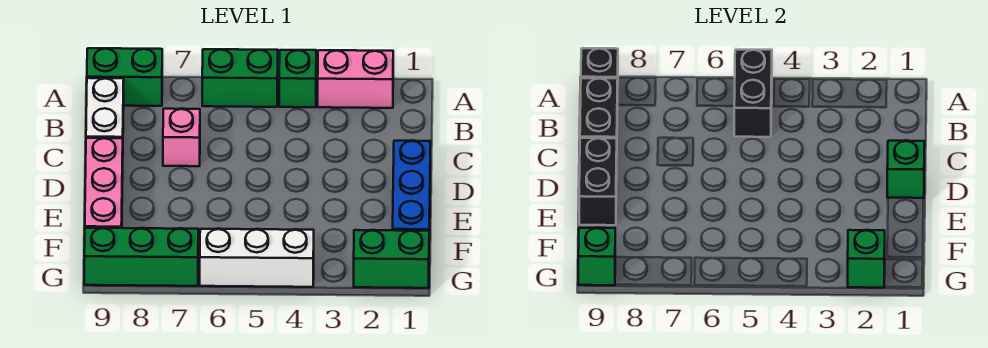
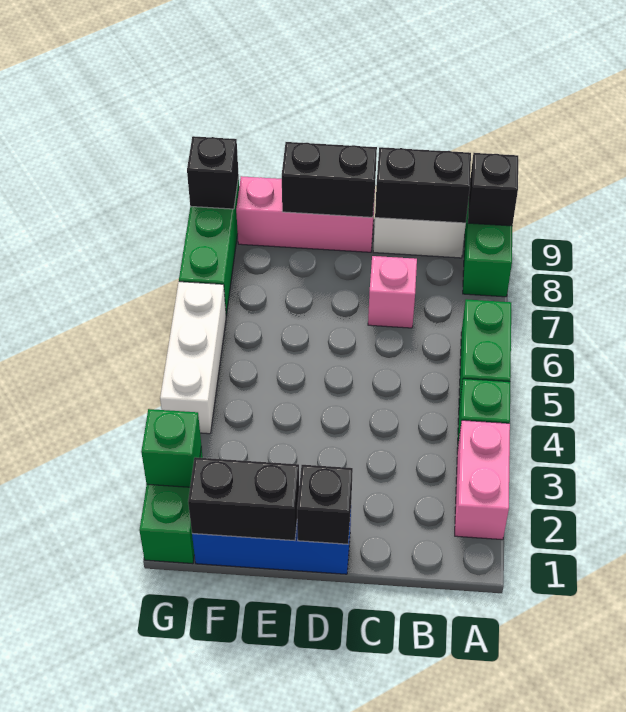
black brick A5:B5 level 2 -> black brick E1:F1 level 2
green brick D1 level 2 -> black brick D1 level 2
green brick G9 level 2 -> black brick G9 level 2

